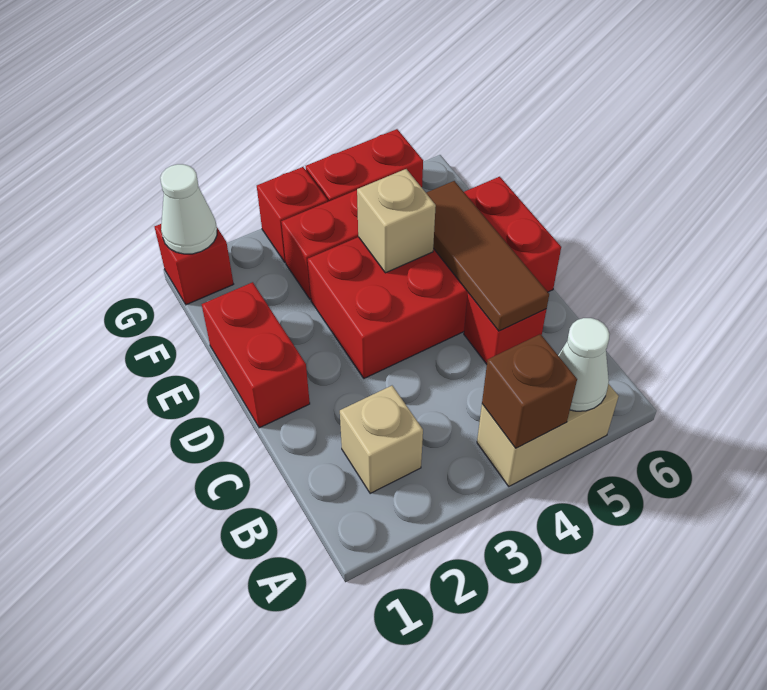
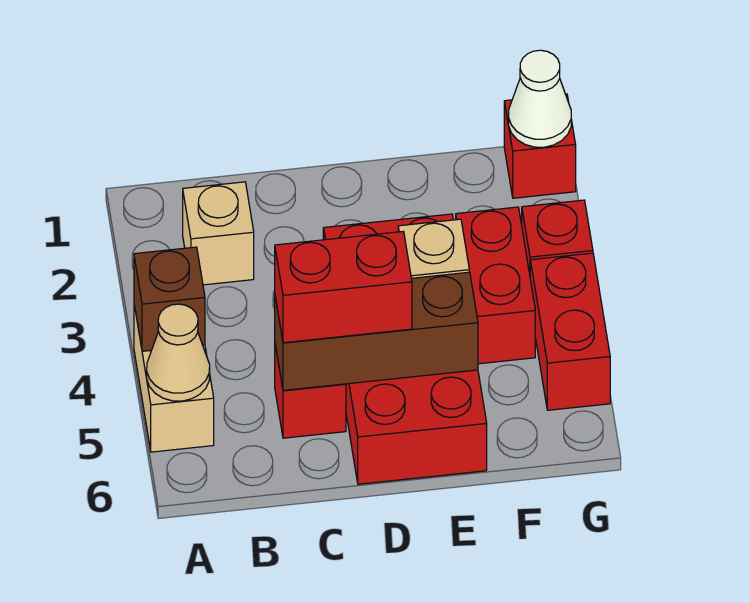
white cone A5 level 2 -> tan cone A5 level 2
brown tile C5:E5 level 2 -> brown brick C5:E5 level 2
red brick D1:E1 level 1 -> red brick C5:D5 level 3

